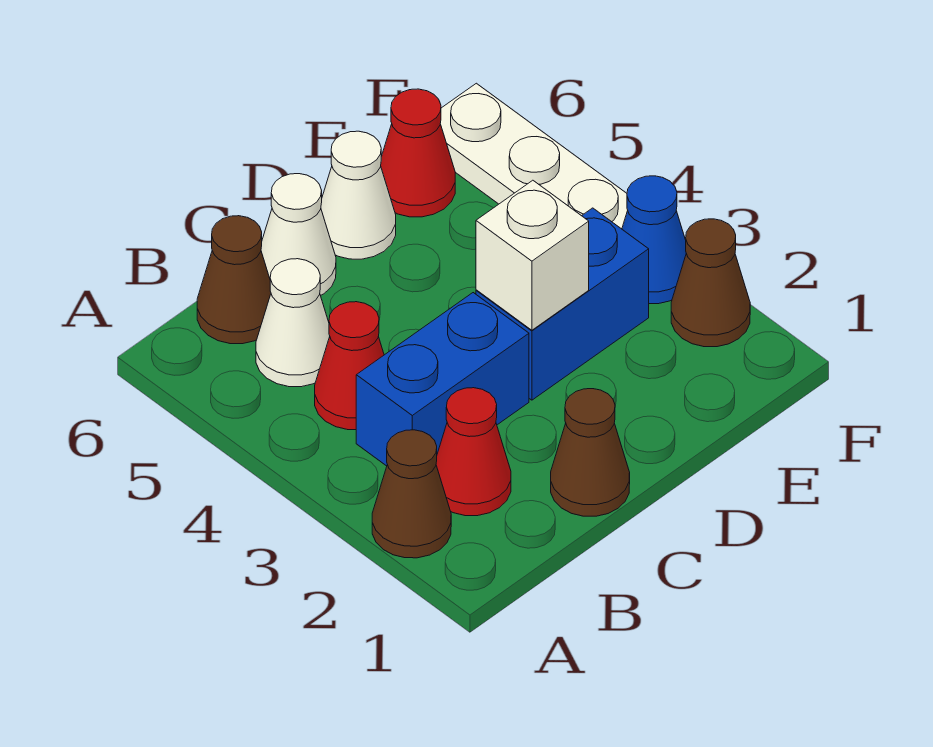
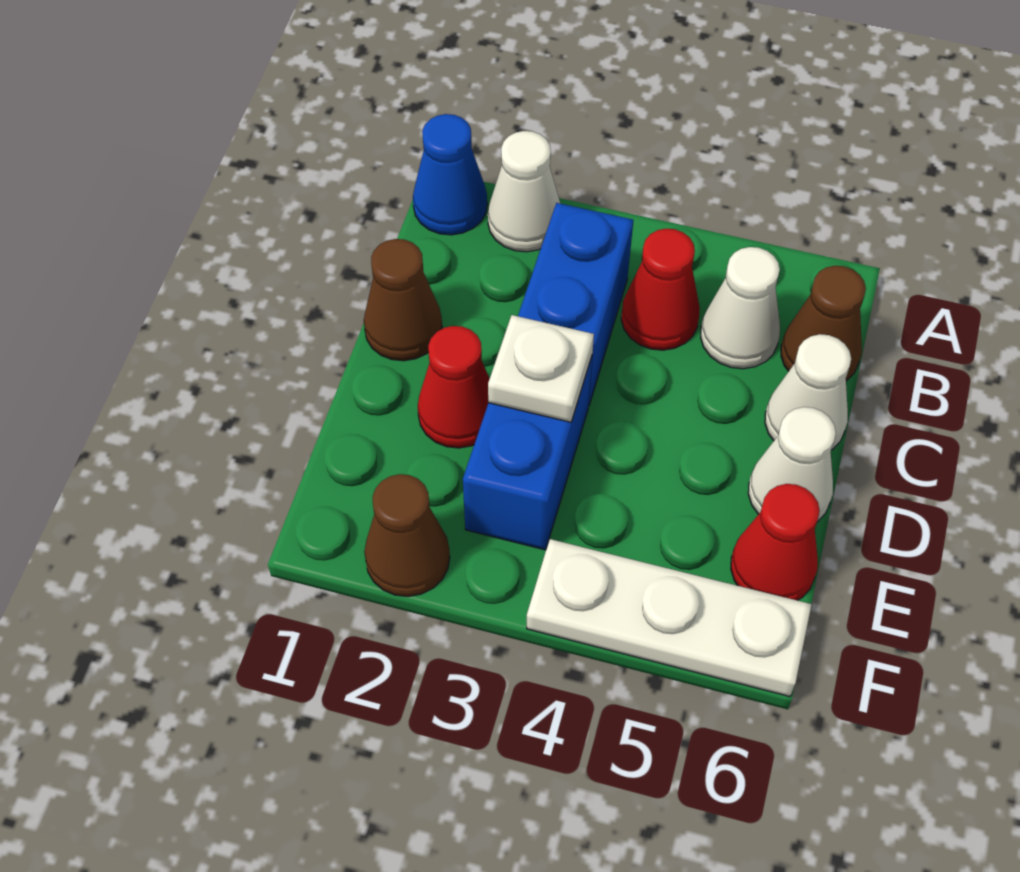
brown cone A2 level 1 -> white cone A2 level 1
red cone B2 level 1 -> red cone D2 level 1
white brick D3 level 2 -> white plate D3 level 2
blue cone F3 level 1 -> blue cone A1 level 1

